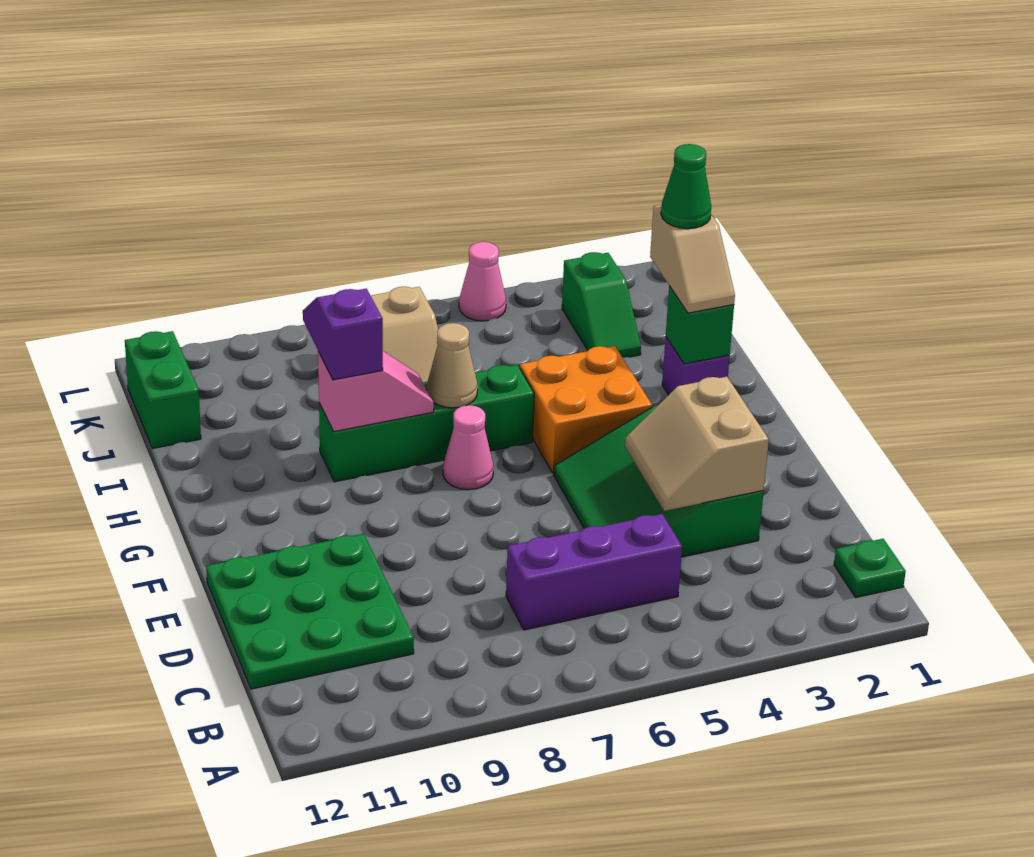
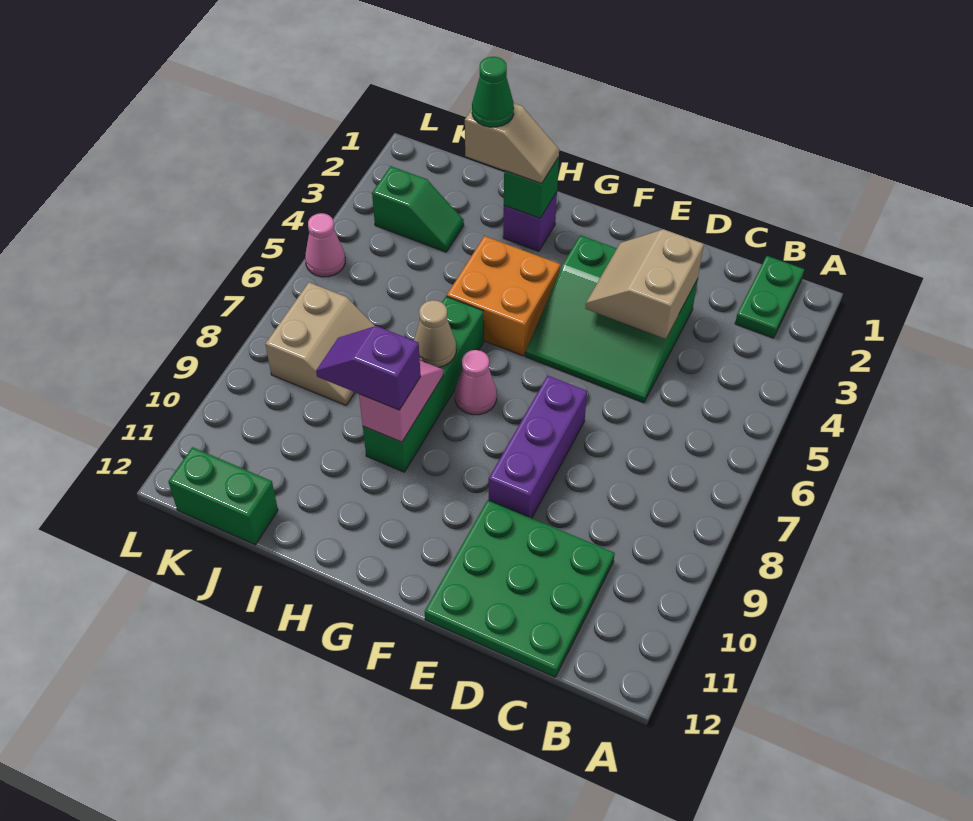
green plate B1 level 1 -> green plate B1:B2 level 1
purple brick C5:C7 level 1 -> purple brick E7:E9 level 1
tan slope D3:E4 level 2 top 3 -> tan slope D3:E4 level 2 top D

